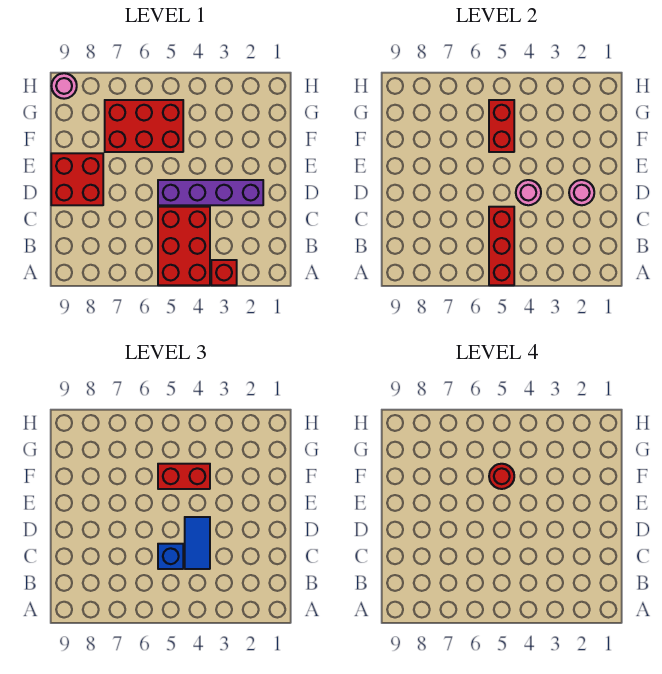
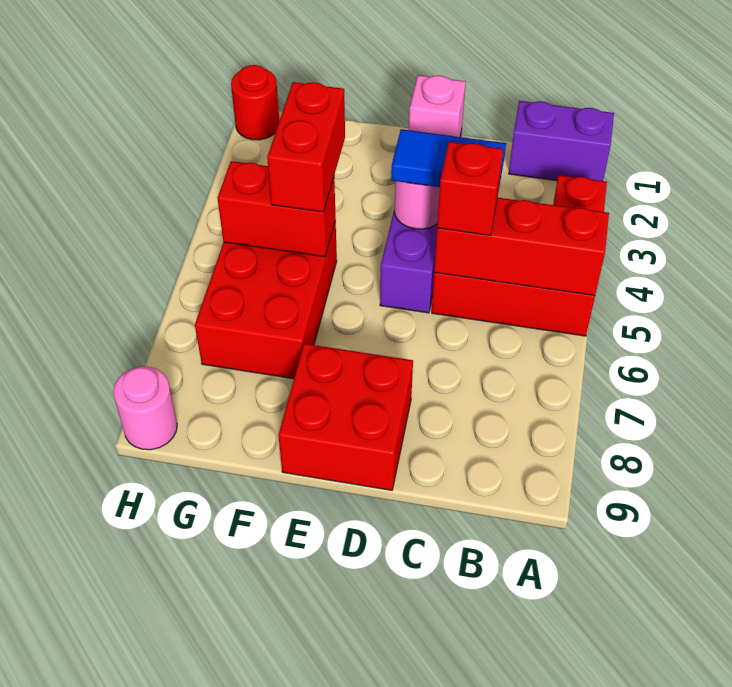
none -> purple brick A1:B1 level 1
blue brick C5 level 3 -> red brick C5 level 3
pink round brick D2 level 2 -> pink brick D2 level 2
red round brick F5 level 4 -> red round brick H1 level 1

